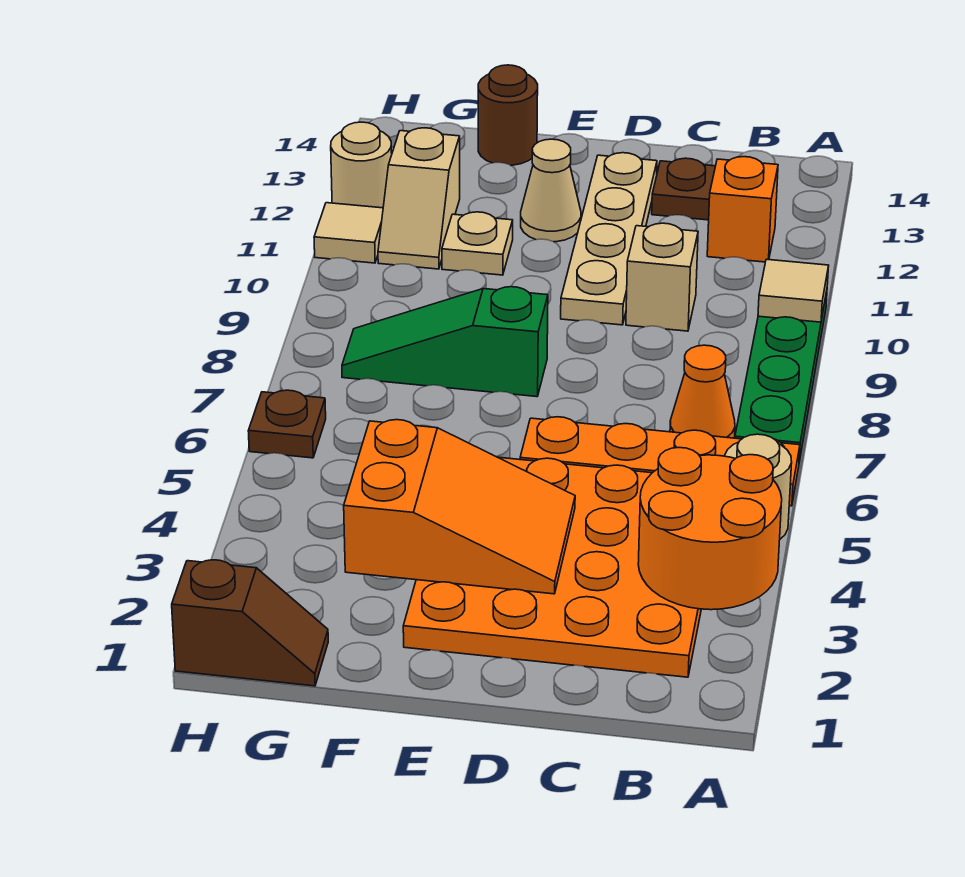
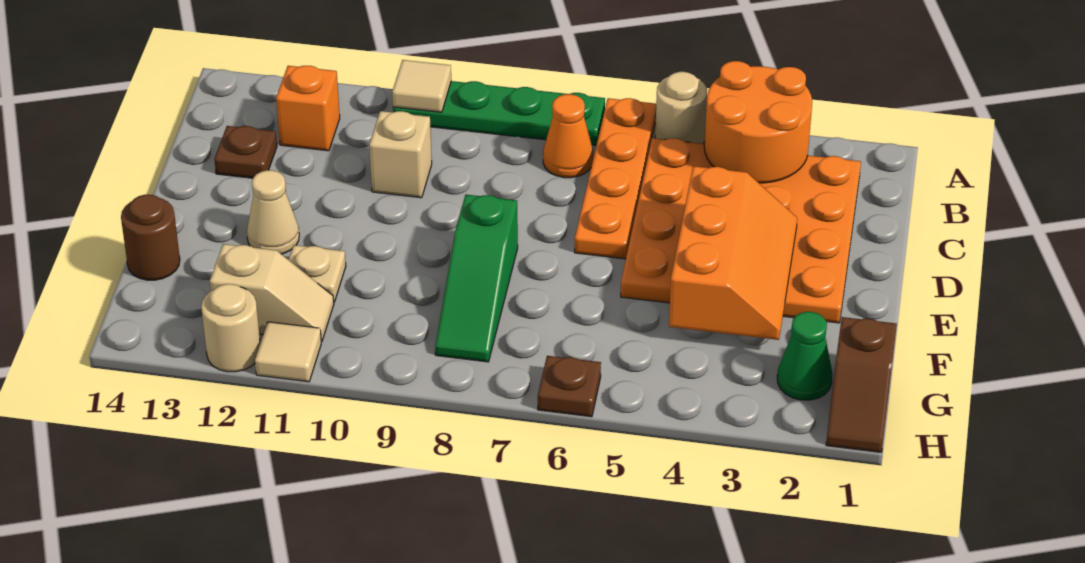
orange slope D3:F4 level 2 top F -> orange slope D3:F4 level 2 top 4
tan plate D10:D13 level 1 -> none
brown slope G1:H1 level 1 top H -> brown slope G1:H1 level 1 top G
none -> green cone G2 level 1

